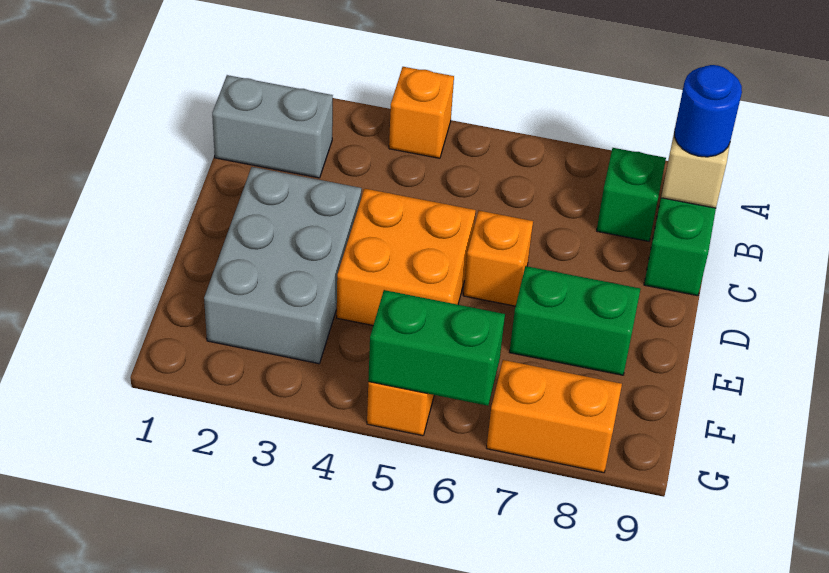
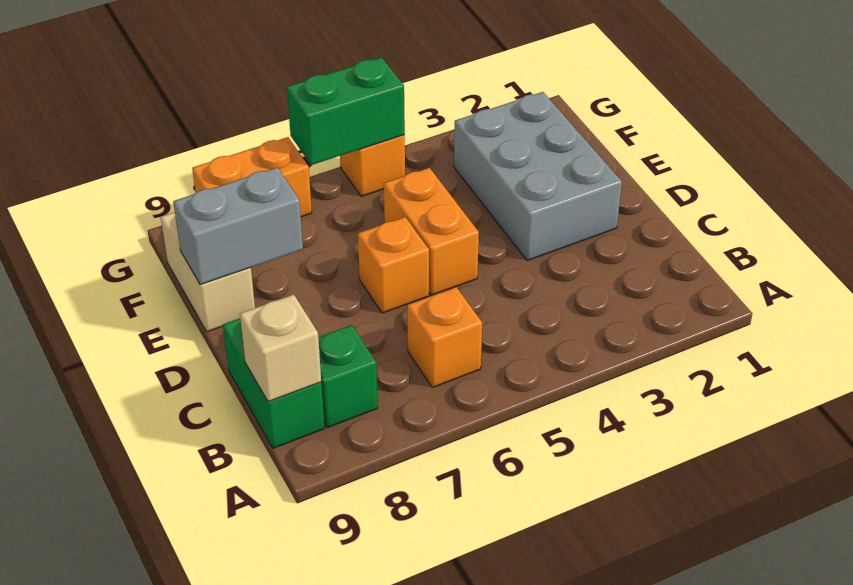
orange brick A4 level 1 -> orange brick B6 level 1
grey brick B1:B2 level 1 -> grey brick E8:E9 level 2
blue round brick B9 level 3 -> none
orange brick D4:E5 level 1 -> orange brick D5:E5 level 1
green brick E7:E8 level 1 -> none
none -> tan brick E9:F9 level 1

